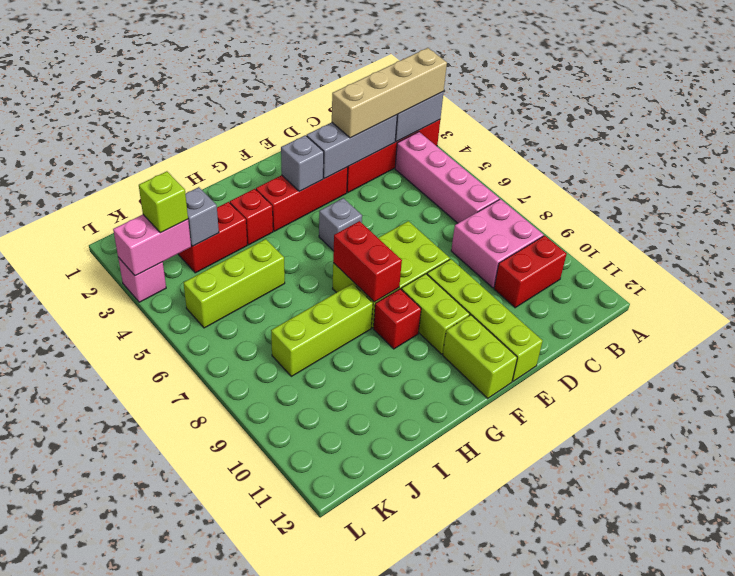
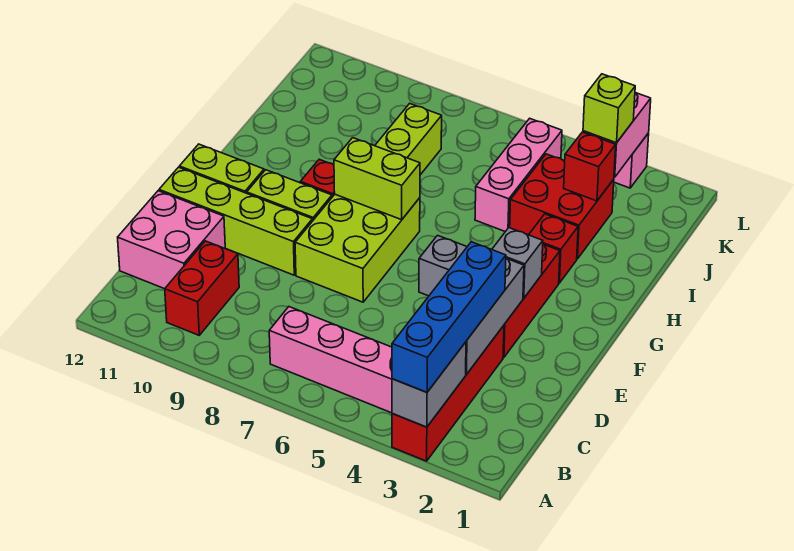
tan brick A3:D3 level 3 -> blue brick A3:D3 level 3
pink brick B8:C9 level 1 -> pink brick C11:D12 level 1
red brick G7:G8 level 2 -> lime brick G7:G8 level 2
red brick I3:J3 level 1 -> red brick I3:J4 level 1
lime brick I5:K5 level 1 -> pink brick I5:K5 level 1
grey brick J3 level 2 -> red brick J3 level 2

